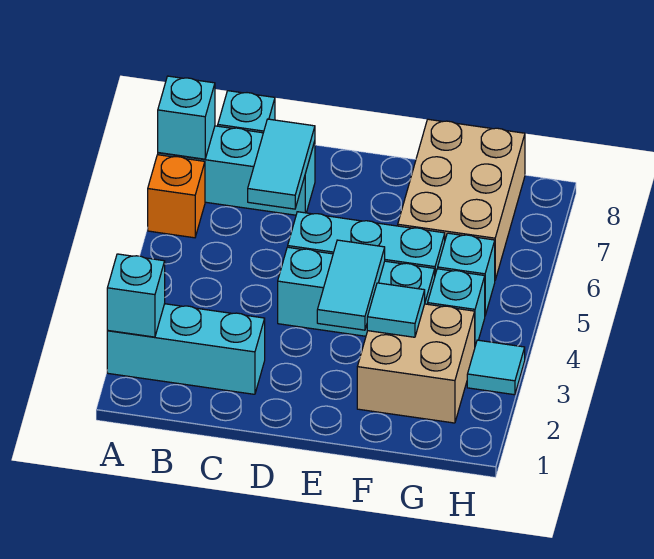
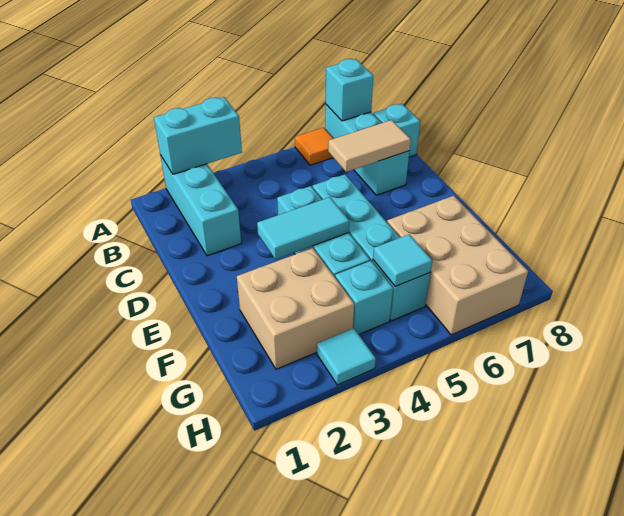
cyan brick A2 level 2 -> cyan brick A2:A3 level 2
orange brick A6 level 1 -> orange tile A6 level 1
cyan tile C6:C7 level 2 -> tan tile C6:C7 level 2
cyan tile F3 level 2 -> cyan tile G5 level 2
tan brick F6:G8 level 1 -> tan brick F6:H7 level 1

